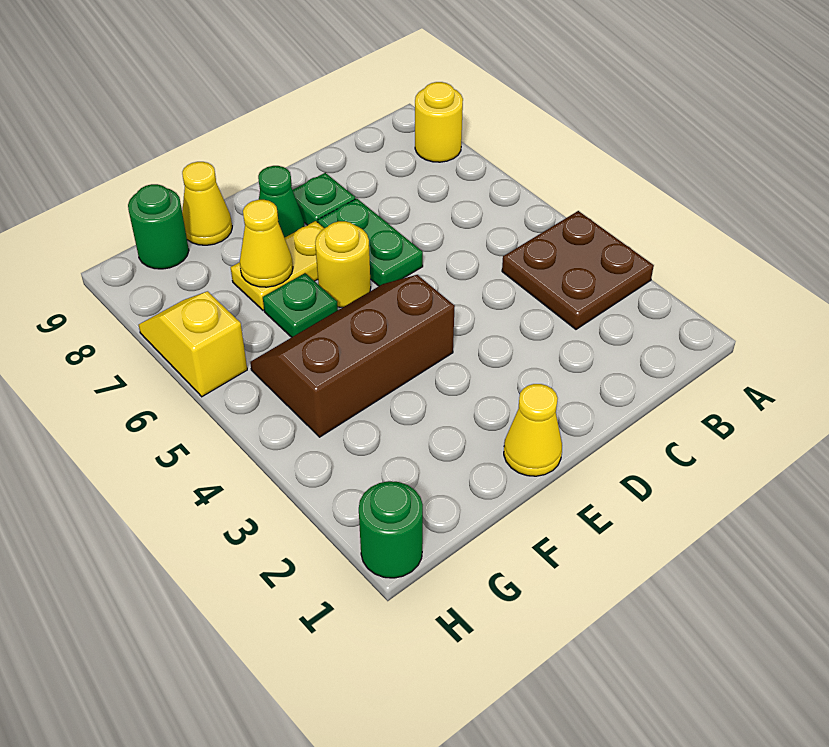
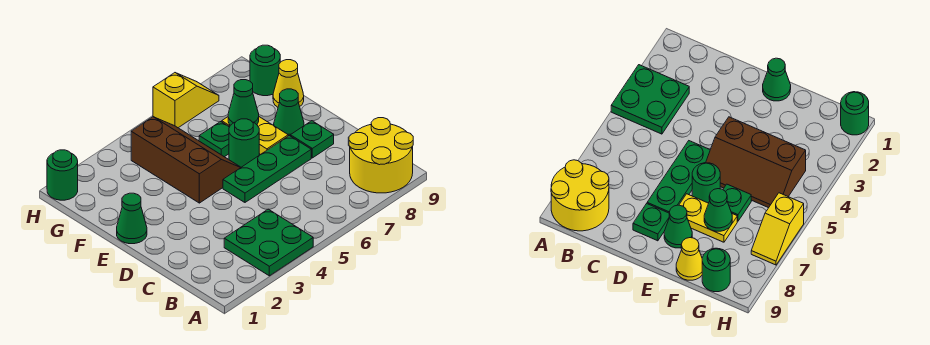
brown plate A3:B4 level 1 -> green plate A3:B4 level 1
yellow round brick A8 level 1 -> yellow round brick A8:B9 level 1
green plate D6:D7 level 1 -> green plate D5:D7 level 1
yellow cone E1 level 1 -> green cone E1 level 1
yellow round brick E6 level 1 -> green round brick E6 level 1
yellow cone F7 level 2 -> green cone F7 level 2

